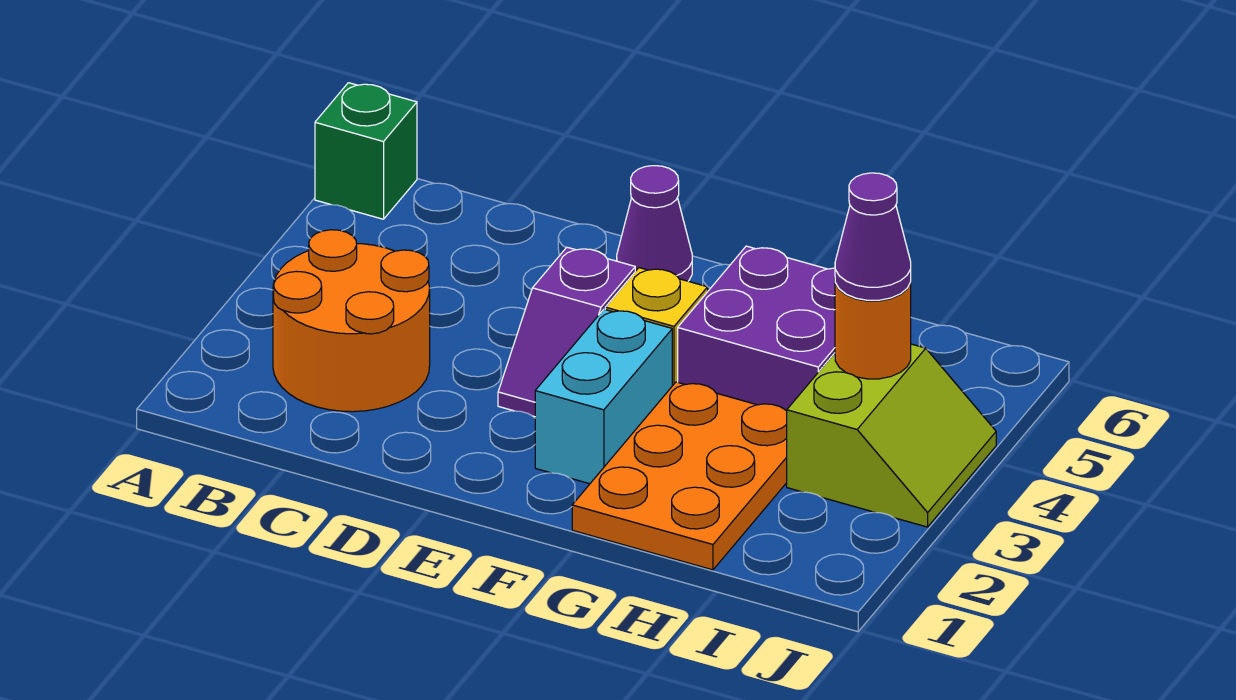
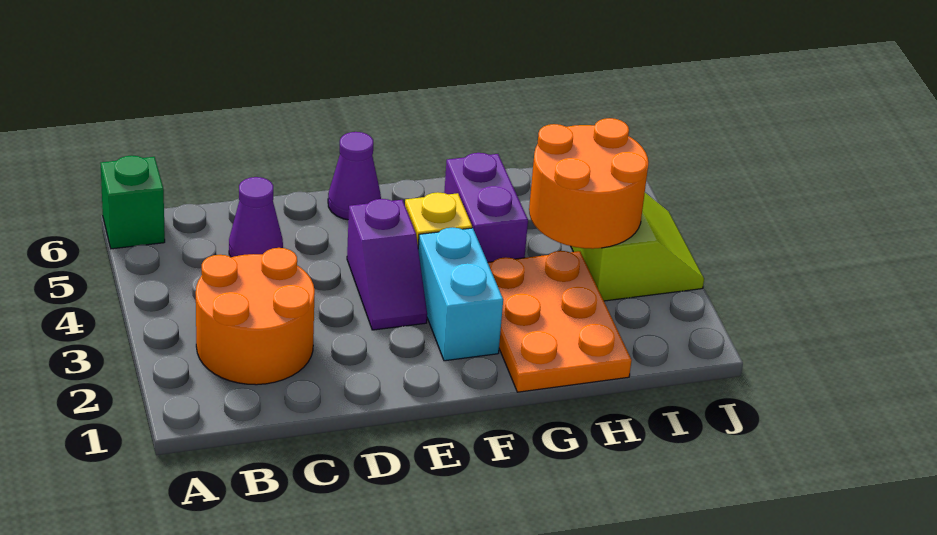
purple brick G4:H5 level 1 -> purple brick G4:G5 level 1
orange round brick I4 level 2 -> orange round brick H3:I4 level 2
purple cone I4 level 3 -> purple cone C5 level 1

